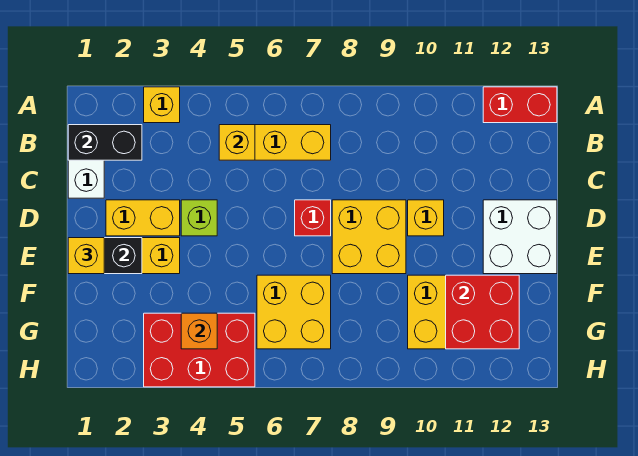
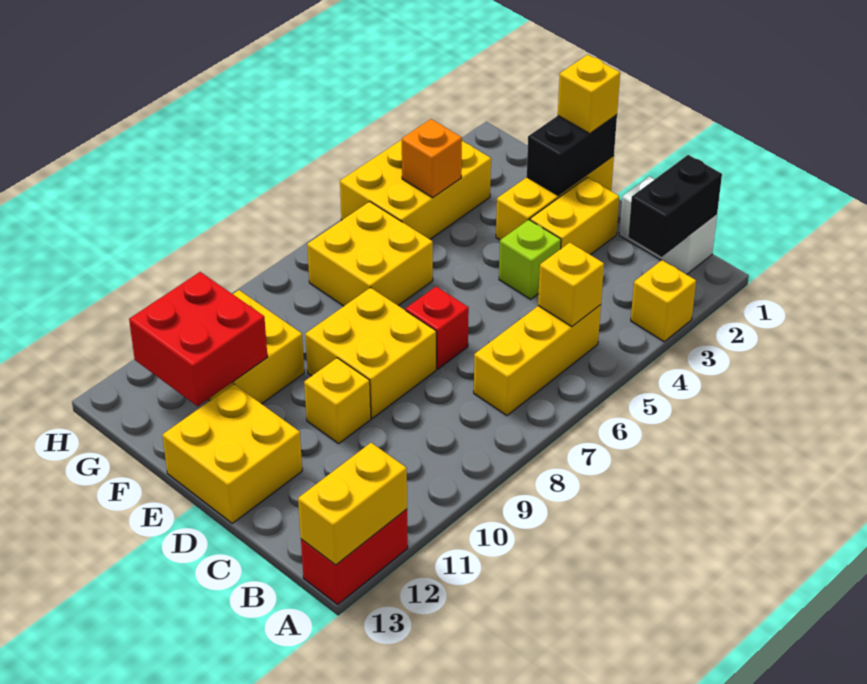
none -> yellow brick A12:A13 level 2
white brick D12:E13 level 1 -> yellow brick D12:E13 level 1
red brick G3:H5 level 1 -> yellow brick G3:H5 level 1

